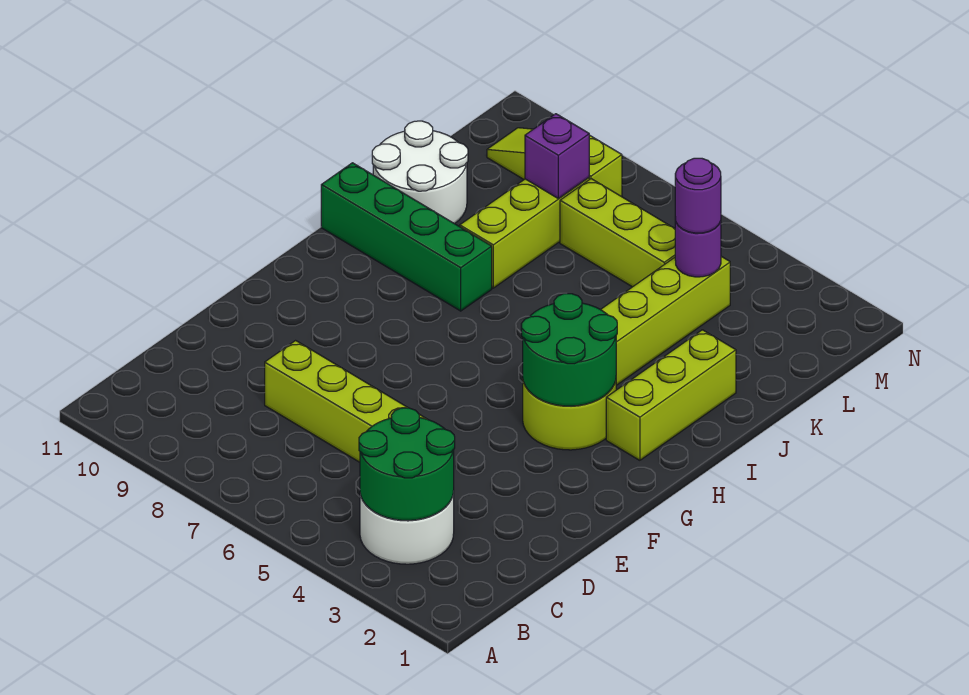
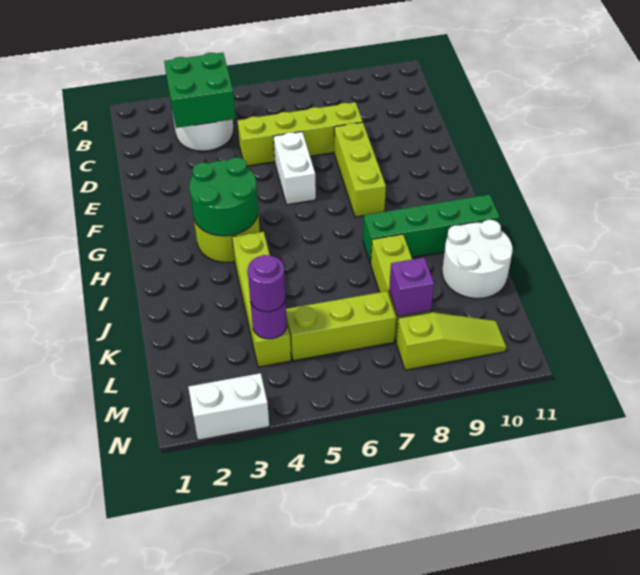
green round brick B3:C4 level 2 -> green brick B3:C4 level 2
none -> white brick E6:F6 level 1
lime brick H2:J2 level 1 -> lime brick E8:G8 level 1
none -> white brick N2:N3 level 1

